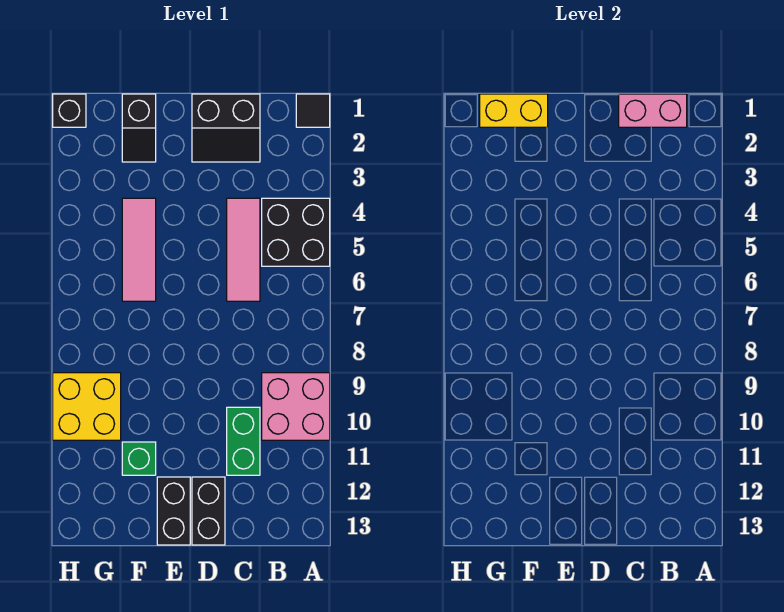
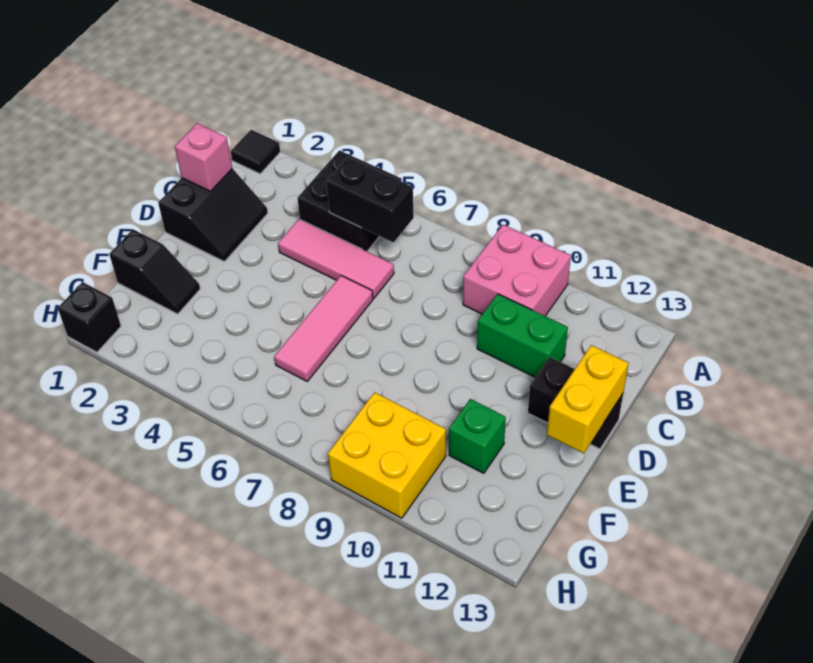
pink brick B1:C1 level 2 -> pink brick C1 level 2
black brick E12:E13 level 1 -> black brick B5:B6 level 2
yellow brick F1:G1 level 2 -> yellow brick D13:E13 level 2
pink tile F4:F6 level 1 -> pink tile D6:F6 level 1

